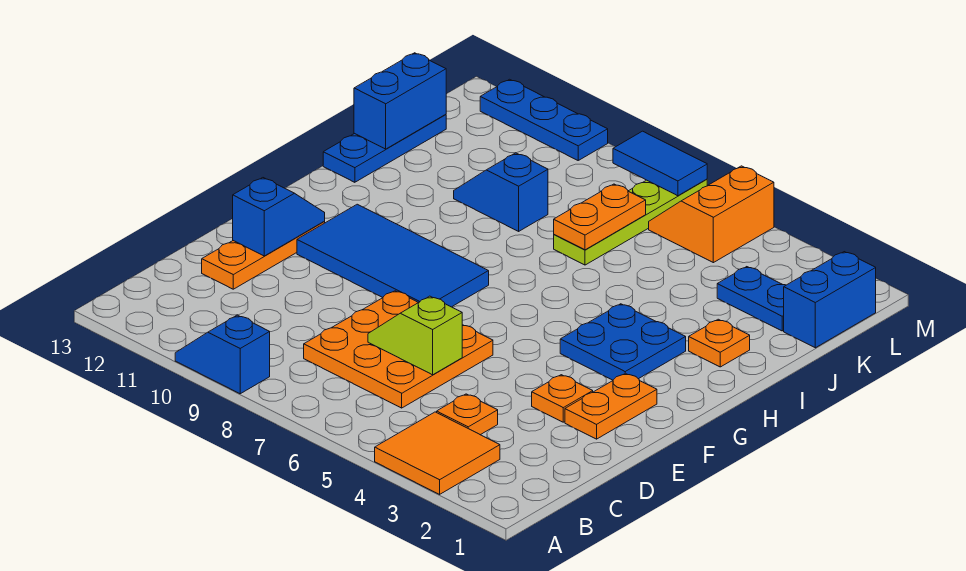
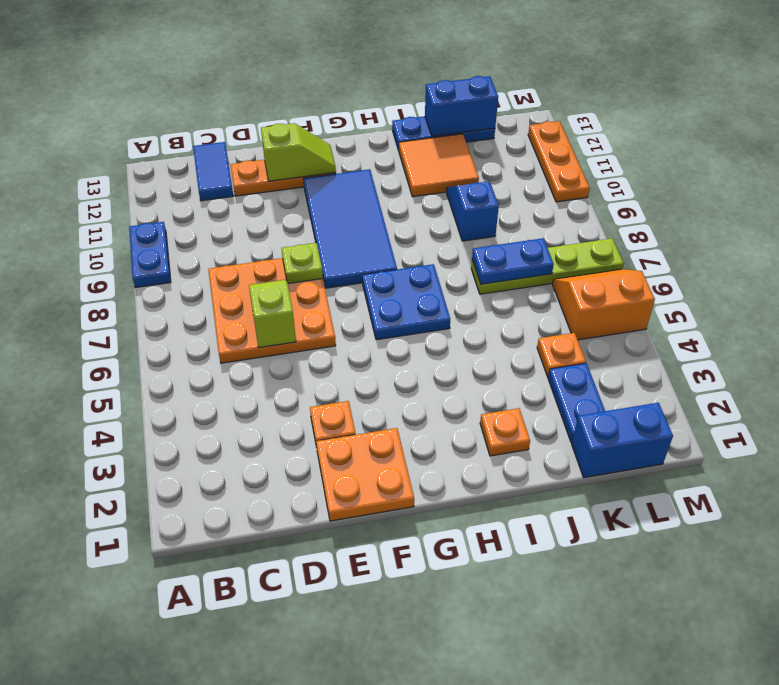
orange tile A3:B4 level 1 -> orange tile I11:J12 level 1
blue slope A9:A10 level 1 top 9 -> blue plate A9:A10 level 1
orange plate C4 level 1 -> orange plate K4 level 1
orange plate E2:F2 level 1 -> orange plate E1:F2 level 1
none -> lime plate E8 level 2
blue slope E12:F12 level 2 top E -> lime slope E12:F12 level 2 top E
blue plate G3:H4 level 1 -> blue plate G6:H7 level 1
orange plate J7:K7 level 2 -> blue plate J7:K7 level 2
blue tile M7:M8 level 2 -> blue tile C12:C13 level 1
blue plate M10:M12 level 1 -> orange plate M10:M12 level 1

